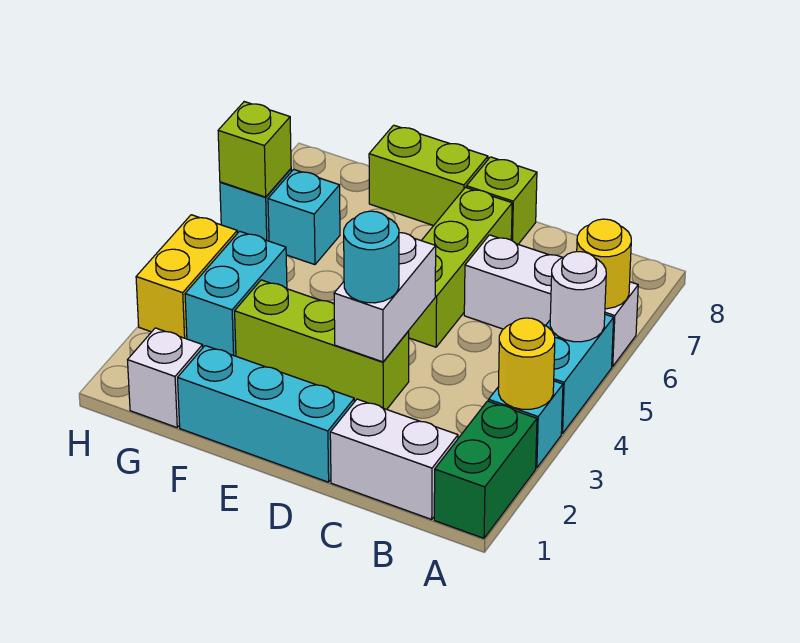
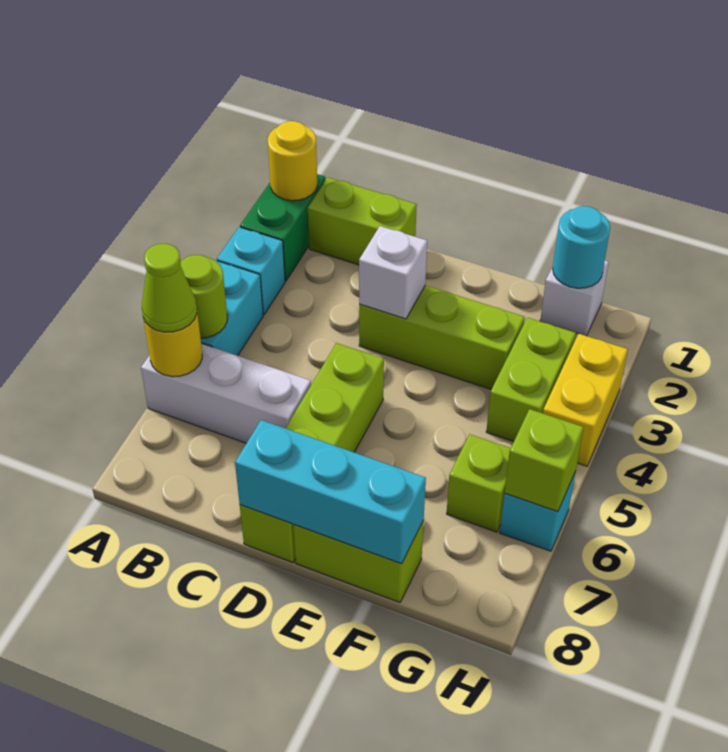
yellow round brick A3 level 2 -> yellow round brick A1 level 2
white round brick A5 level 2 -> lime round brick A5 level 2
none -> lime cone A6 level 3
white brick B1:C1 level 1 -> lime brick B1:C1 level 1
cyan brick D1:F1 level 1 -> cyan brick D8:F8 level 2
white brick D3:D4 level 2 -> white brick D3 level 2
cyan round brick D3 level 3 -> cyan round brick G1 level 2
cyan brick G3:G4 level 1 -> lime brick G3:G4 level 1
cyan brick G6 level 1 -> lime brick G6 level 1

